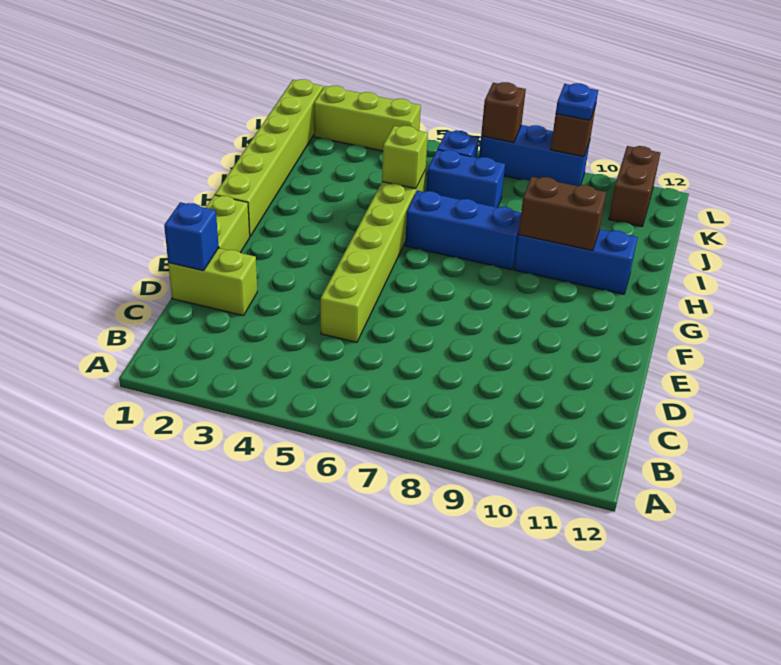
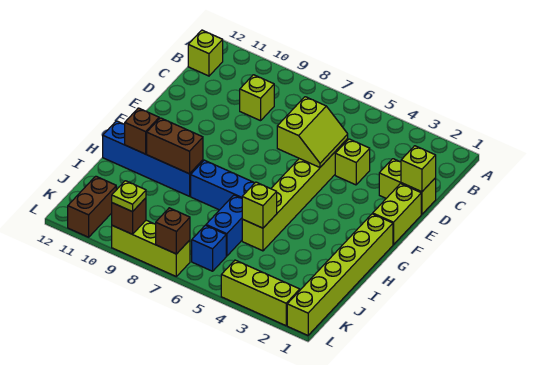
none -> lime brick B12 level 1
none -> lime brick C9 level 1
blue brick D1 level 2 -> lime brick D1 level 2
none -> lime brick D4 level 1
none -> lime slope D5:E6 level 2 top 6
blue brick H9:H11 level 1 -> blue brick H9:H12 level 1
none -> brown brick H11 level 2
blue brick J6:J7 level 1 -> blue brick I6:J6 level 1
blue brick L7:L9 level 1 -> lime brick L7:L9 level 1
blue plate L9 level 3 -> lime plate L9 level 3

